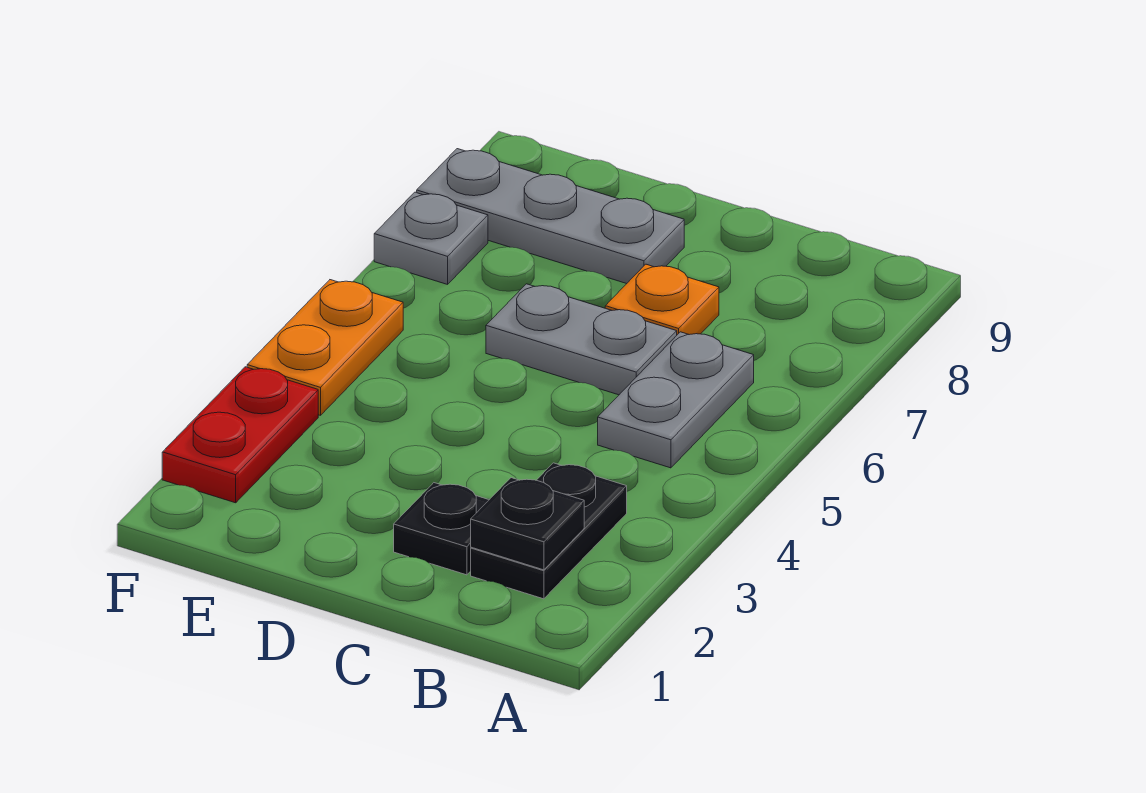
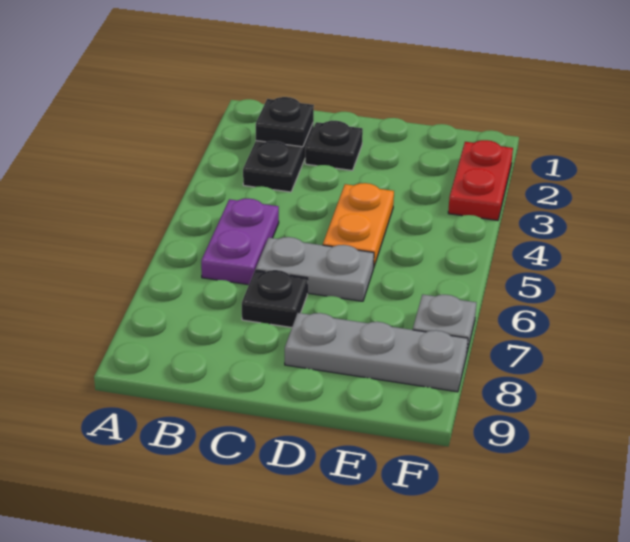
grey plate B5:B6 level 1 -> purple plate B5:B6 level 1
orange plate C7 level 1 -> black plate C7 level 1
orange plate F4:F5 level 1 -> orange plate D4:D5 level 1

